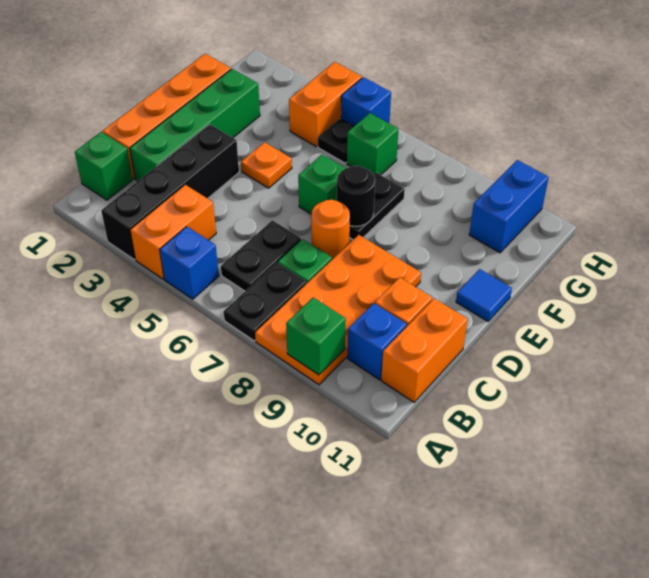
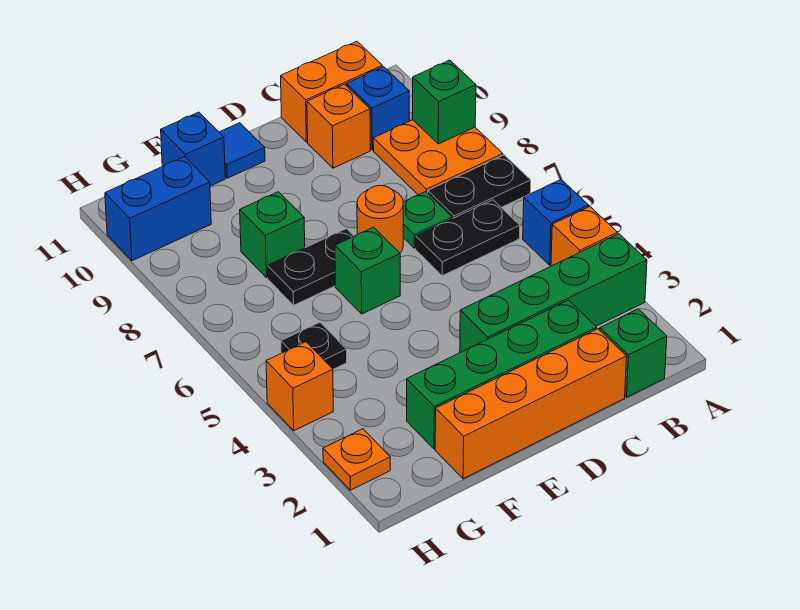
black brick A3:D3 level 1 -> green brick A3:D3 level 1
orange brick A4:B4 level 1 -> orange brick A4 level 1
orange plate A8:D9 level 1 -> orange plate A8:B9 level 1
orange plate E4 level 1 -> orange plate H2 level 1
black round brick E7 level 2 -> none
orange brick G4:H4 level 1 -> orange brick H4 level 1
green brick G6 level 1 -> green brick F8 level 1
blue brick H5 level 1 -> blue brick F11 level 1

